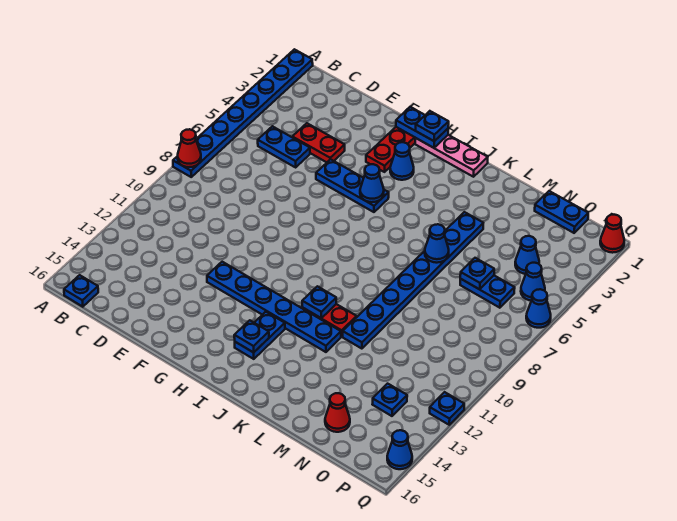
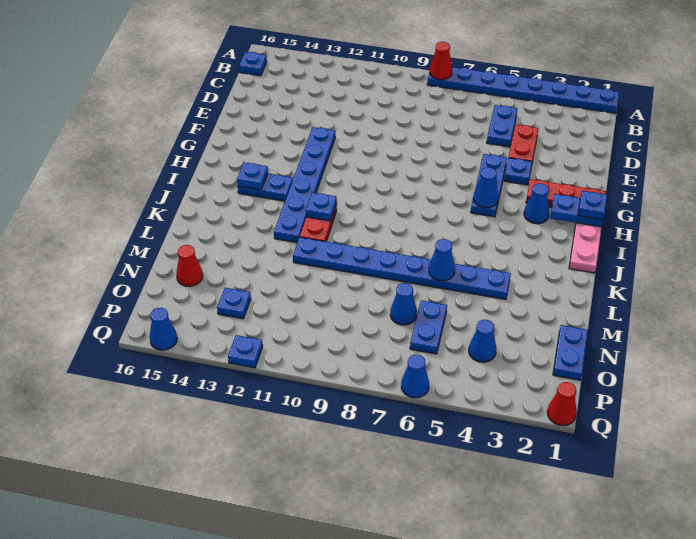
blue plate G1:H1 level 2 -> blue plate H1:H2 level 2
blue plate N6 level 2 -> blue plate F4 level 1
blue cone P5 level 1 -> blue cone N7 level 1

